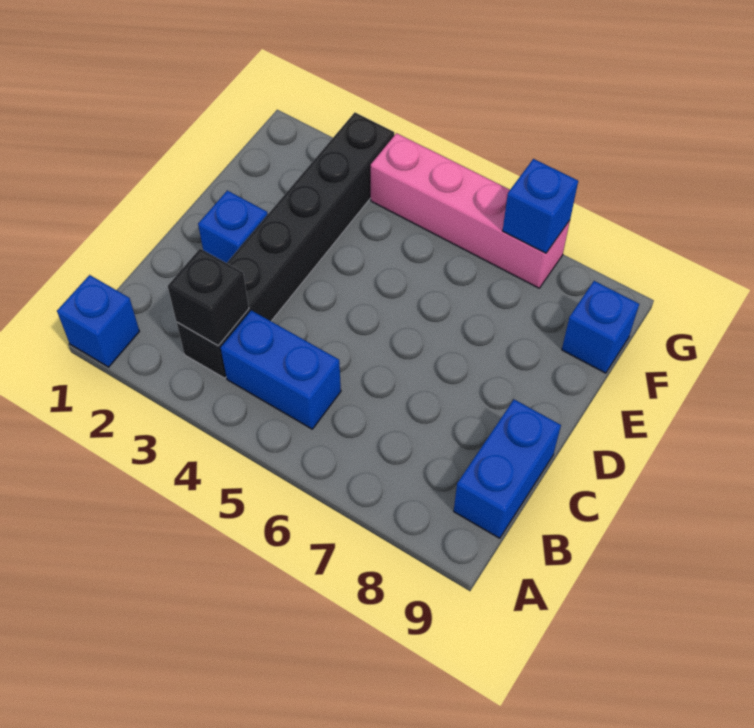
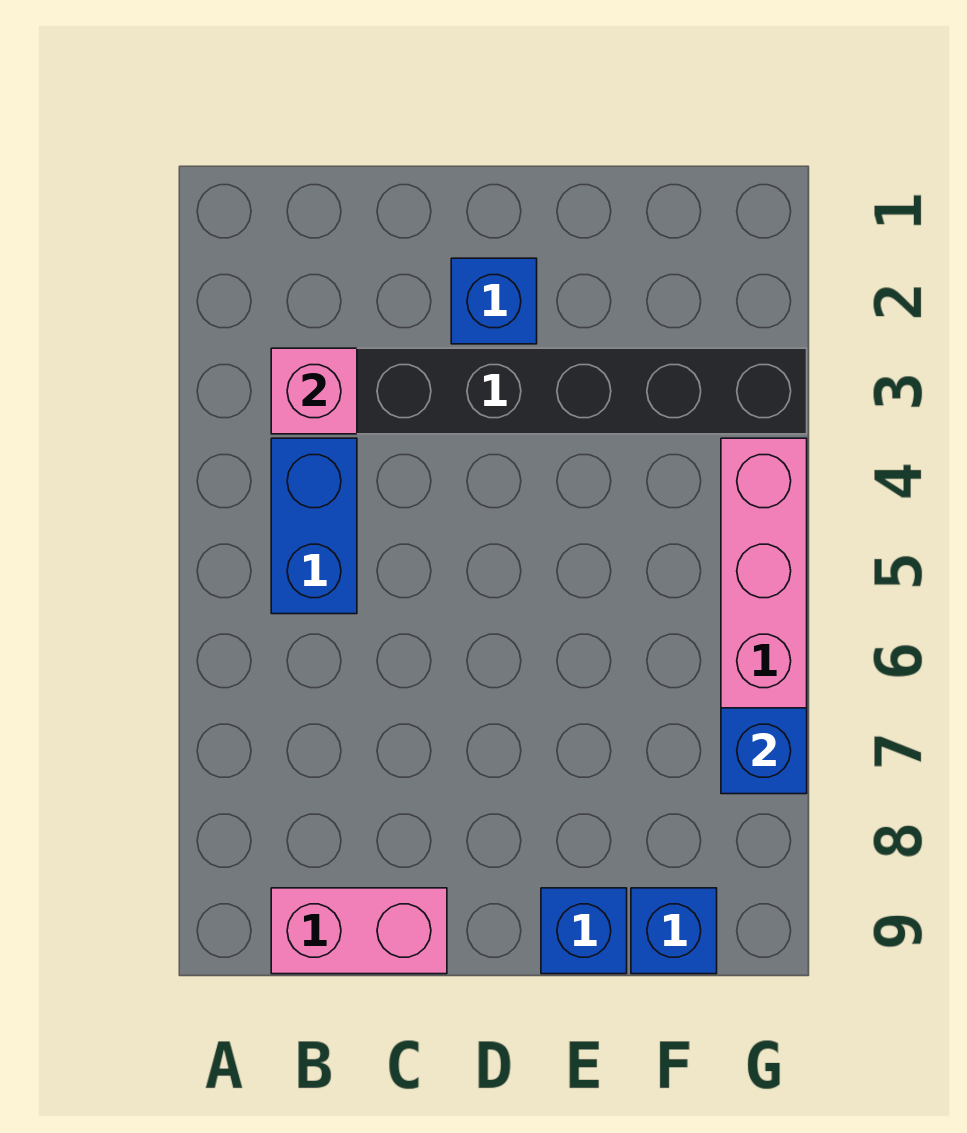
blue brick A1 level 1 -> blue brick E9 level 1
black brick B3 level 2 -> pink brick B3 level 2
blue brick B9:C9 level 1 -> pink brick B9:C9 level 1

